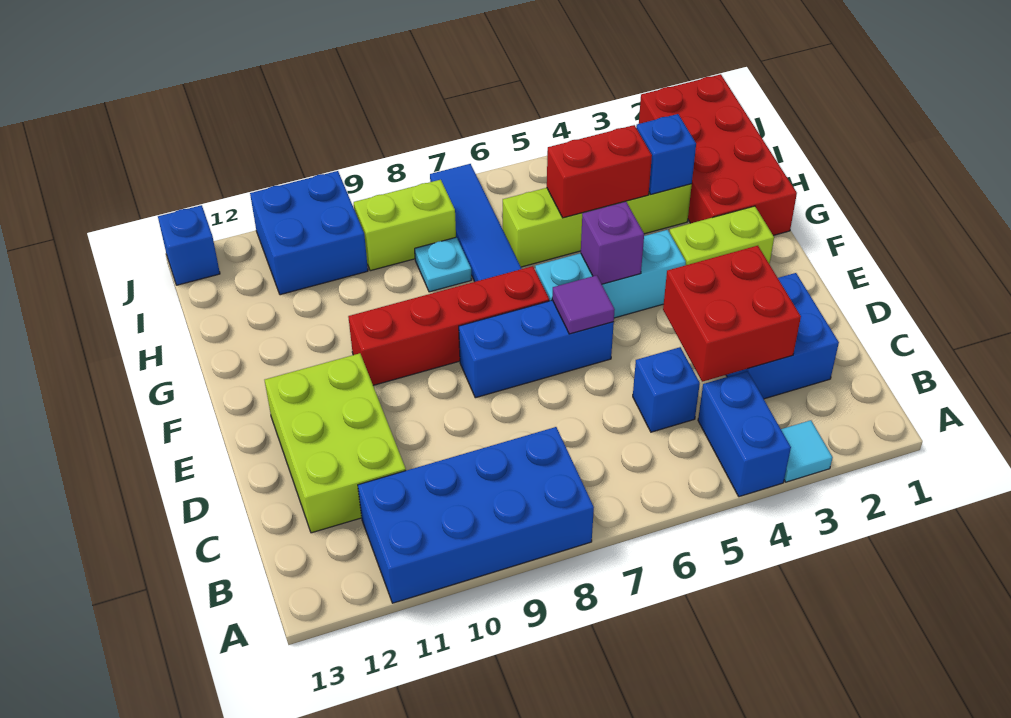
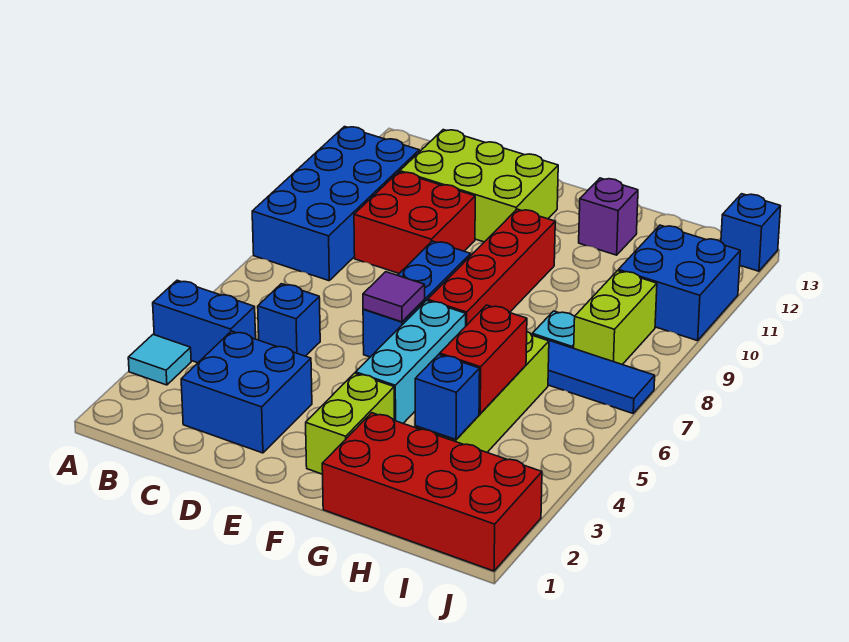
red brick C3:D4 level 2 -> red brick C9:D10 level 1
purple brick F5 level 2 -> purple brick G12 level 1

